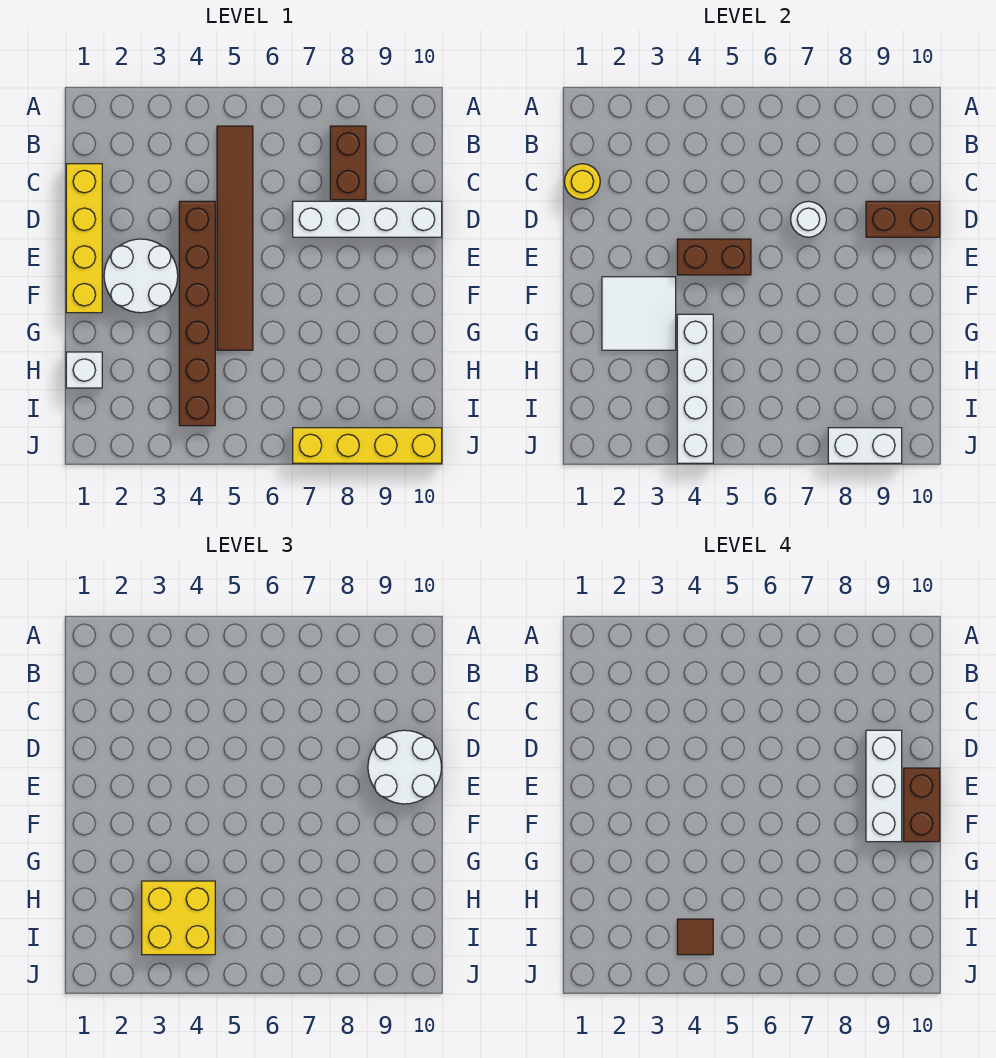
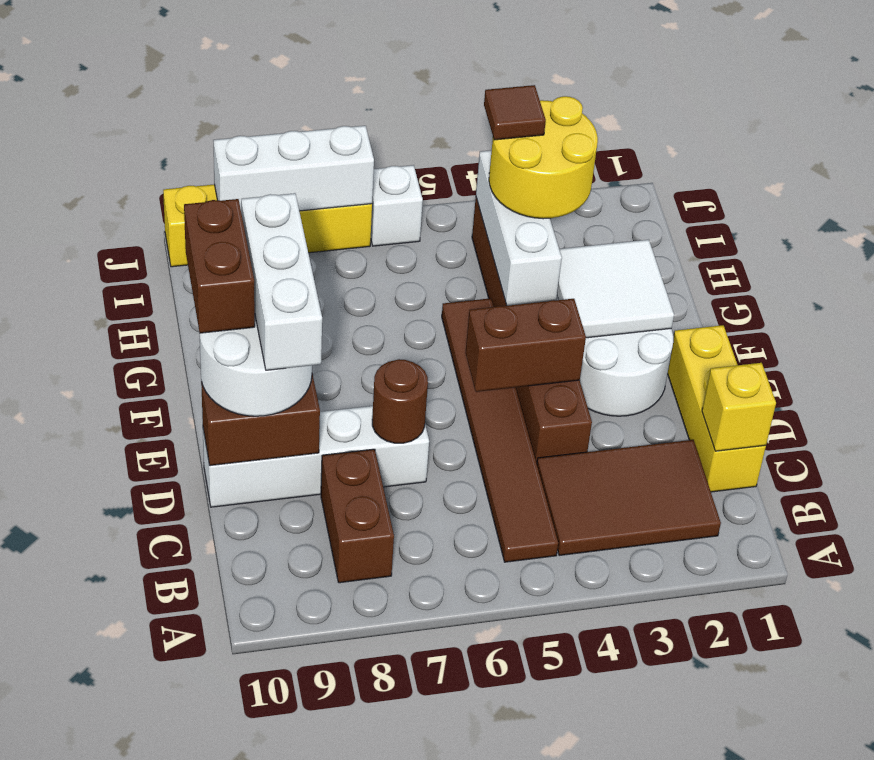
none -> brown tile B2:C4 level 1
yellow brick C1:F1 level 1 -> yellow brick C1:E1 level 1
yellow round brick C1 level 2 -> yellow brick C1 level 2
white round brick D7 level 2 -> brown round brick D7 level 2
white brick G4:J4 level 2 -> white brick G4:I4 level 2
white brick H1 level 1 -> white brick J6 level 1
yellow brick H3:I4 level 3 -> yellow round brick H3:I4 level 3
white brick J8:J9 level 2 -> white brick J7:J9 level 2

